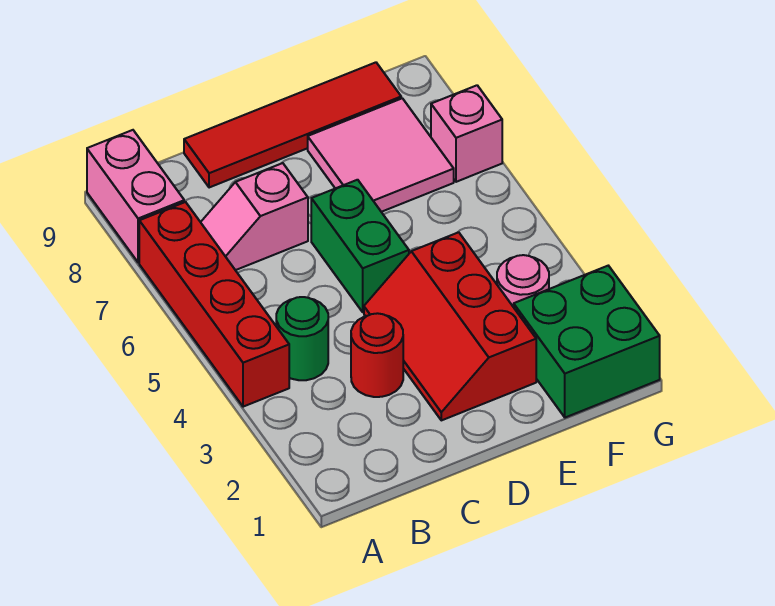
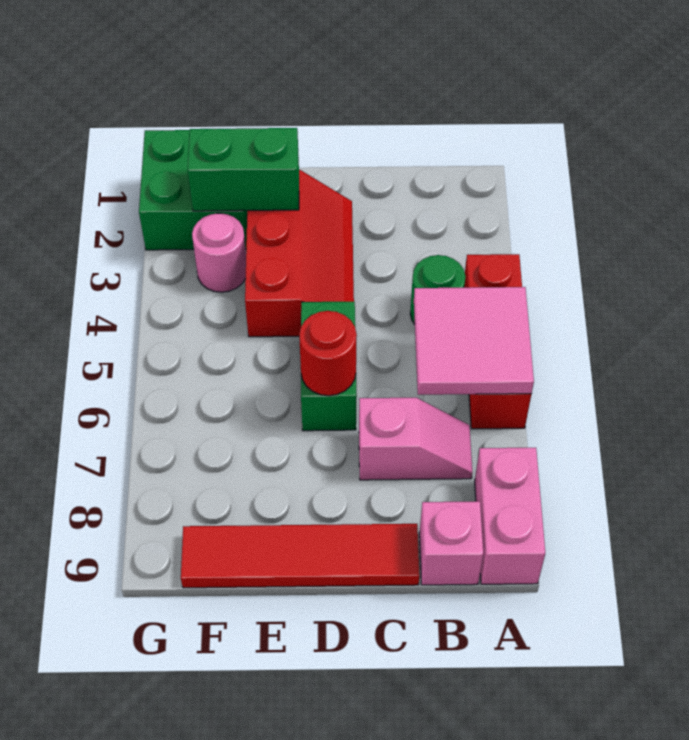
red brick A4:A7 level 1 -> red brick A4:A6 level 1
red round brick C3 level 1 -> red round brick D6 level 2
none -> green brick E2:F2 level 2
pink tile E7:F8 level 1 -> pink tile A5:B6 level 2
pink brick G7 level 1 -> pink brick B9 level 1

